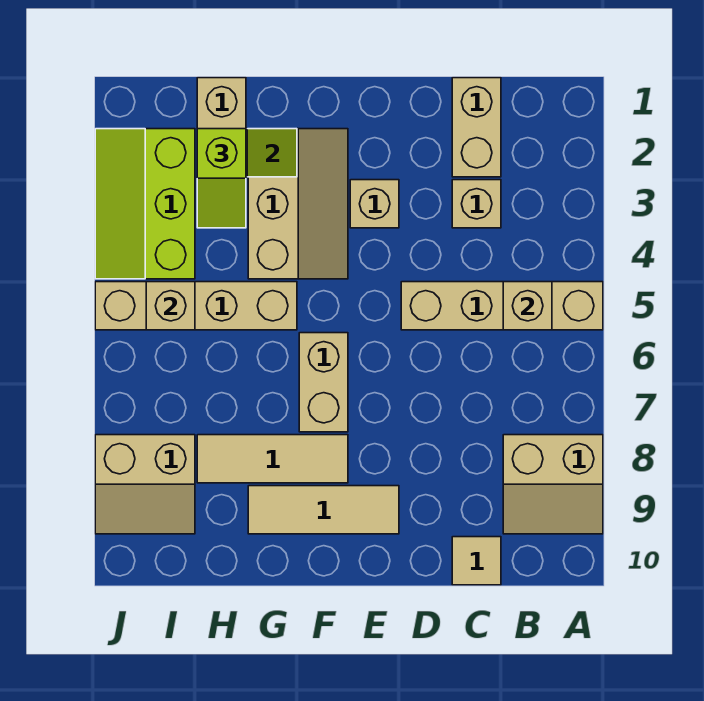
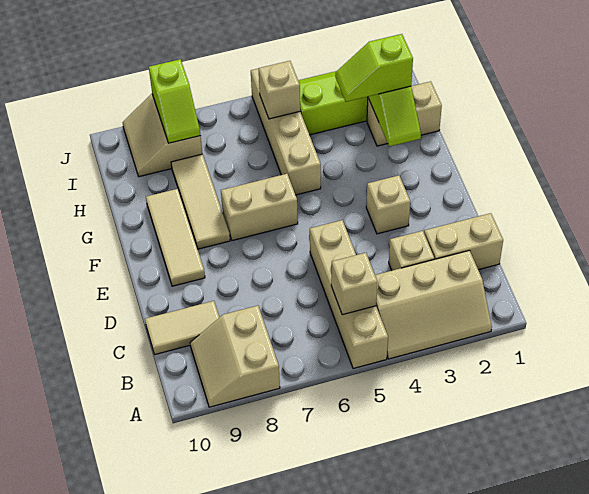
tan tile C10 level 1 -> tan tile C9:C10 level 1
tan slope F2:G4 level 1 top G -> tan slope A2:B4 level 1 top B
none -> lime slope I8:J8 level 2 top J

